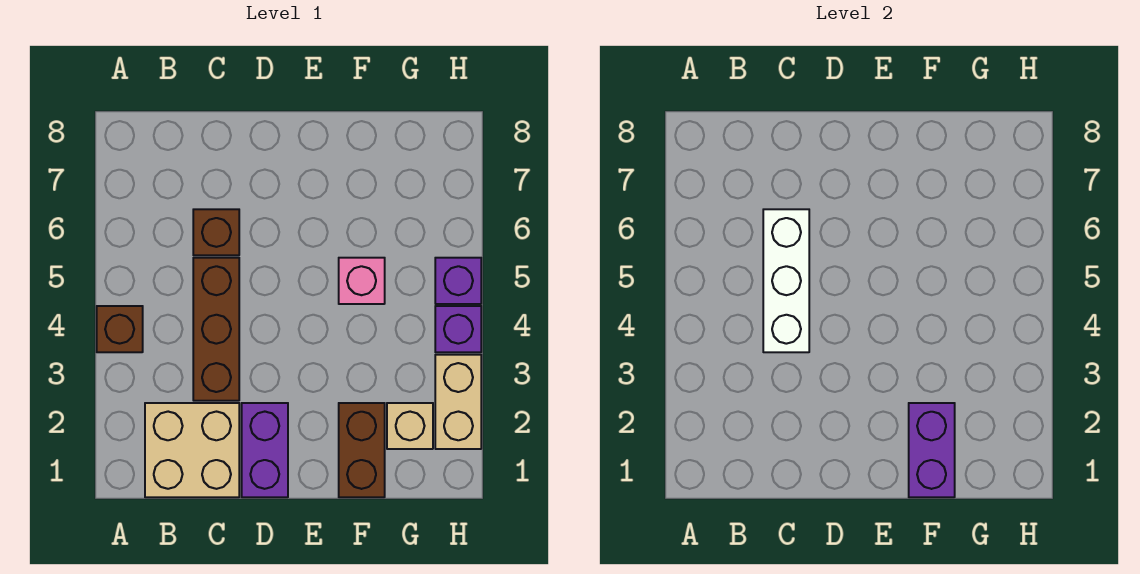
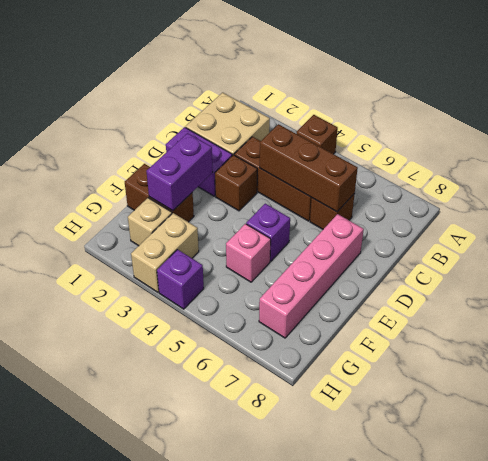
white brick C4:C6 level 2 -> brown brick C4:C6 level 2
none -> brown brick D3 level 1
none -> pink brick D7:G7 level 1
purple brick F1:F2 level 2 -> purple brick E2:F2 level 2
tan brick H2:H3 level 1 -> tan brick G3:H3 level 1
purple brick H5 level 1 -> purple brick E5 level 1

